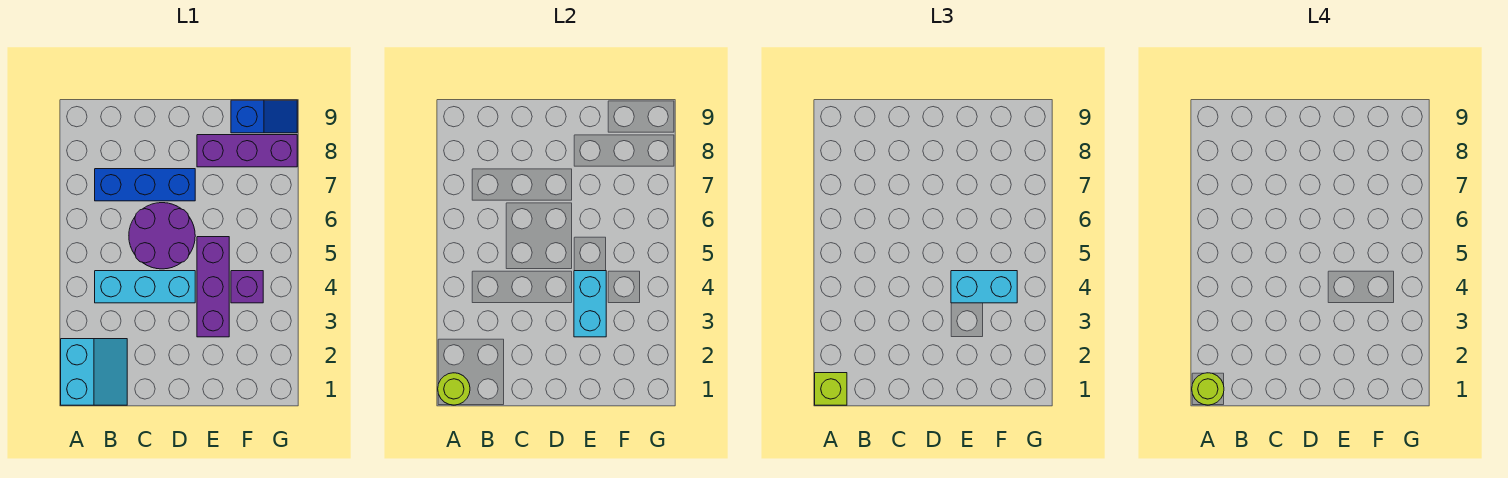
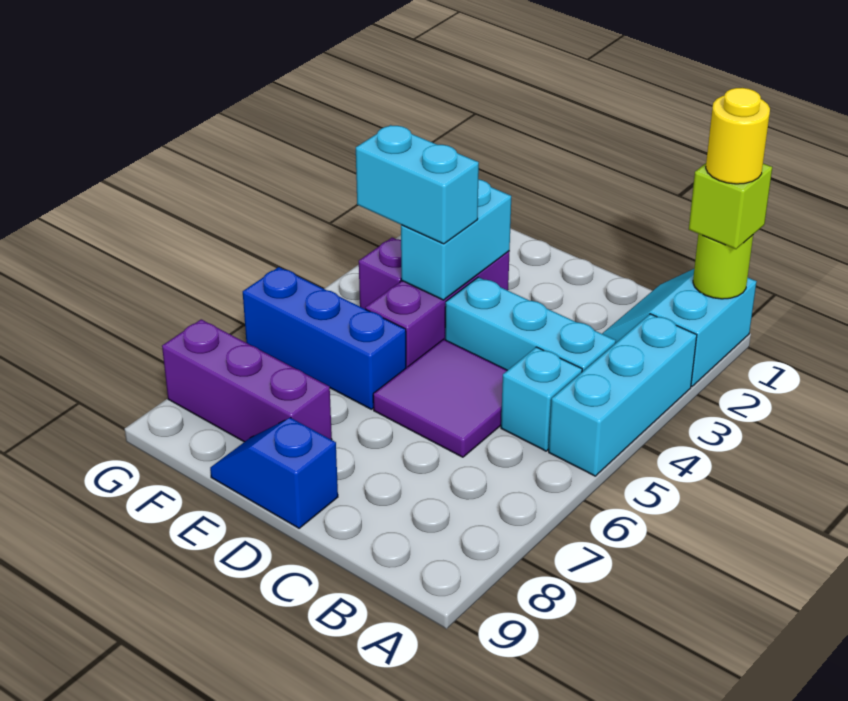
lime round brick A1 level 4 -> yellow round brick A1 level 4
none -> cyan brick A3:A5 level 1
none -> cyan brick B5 level 1
blue brick B7:D7 level 1 -> blue brick E6:G6 level 1
purple round brick C5:D6 level 1 -> purple tile C5:D6 level 1
blue slope F9:G9 level 1 top F -> blue slope D9:E9 level 1 top D

